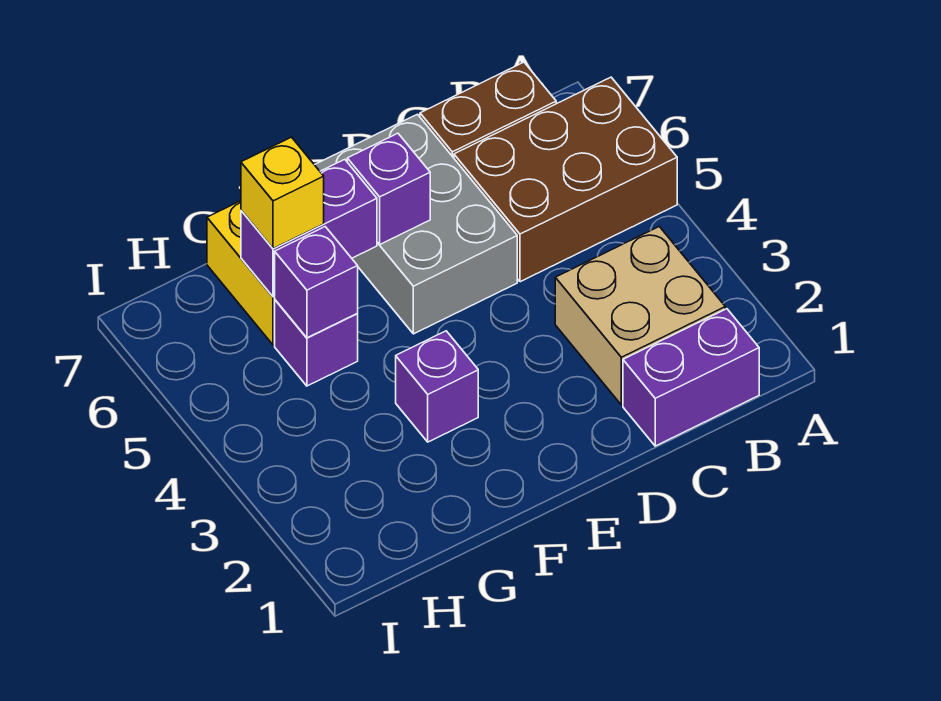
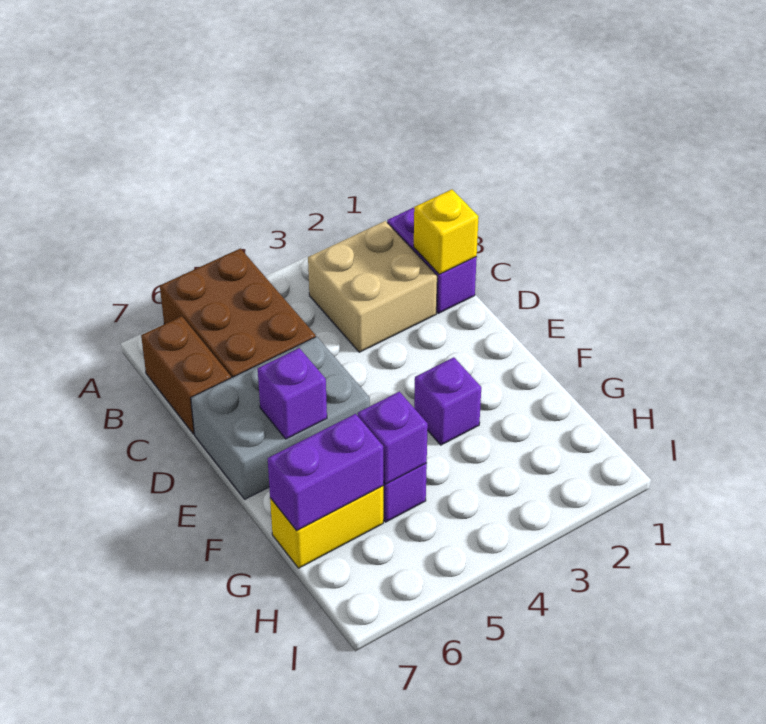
purple brick F6:G6 level 2 -> purple brick G6:G7 level 2
yellow brick G6 level 3 -> yellow brick C1 level 2

